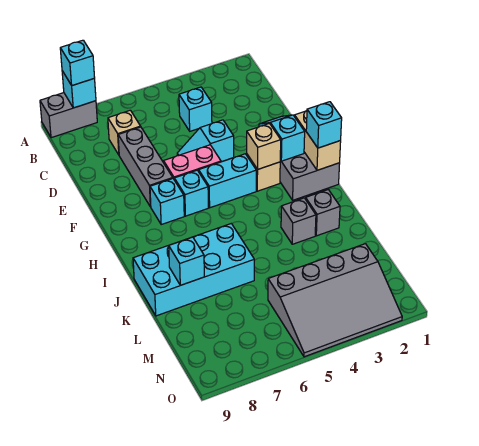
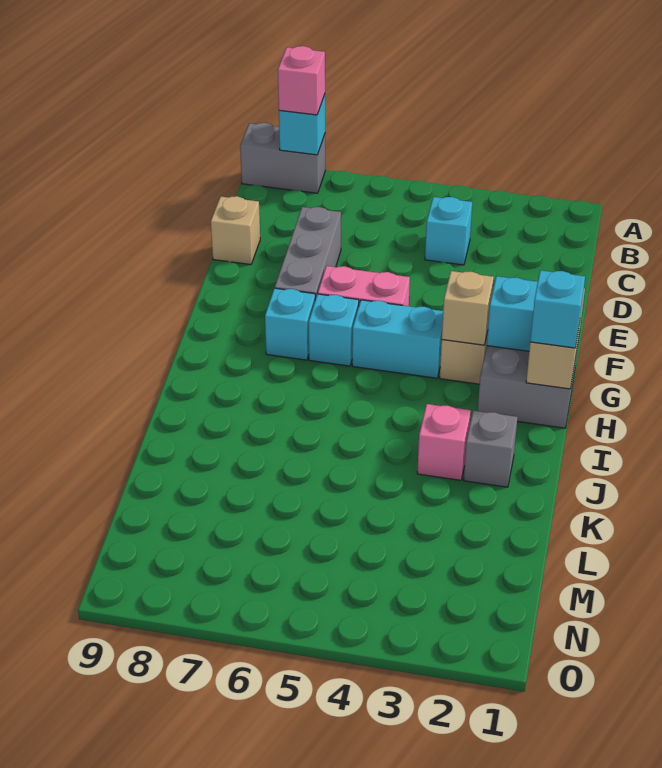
cyan brick A8 level 3 -> pink brick A8 level 3
tan brick C7 level 1 -> tan brick D9 level 1
cyan slope E4:E5 level 1 top 4 -> none
grey brick J3 level 1 -> pink brick J3 level 1
cyan brick J6:K9 level 1 -> none
cyan brick K8 level 2 -> none
grey slope M2:O5 level 1 top M -> none

